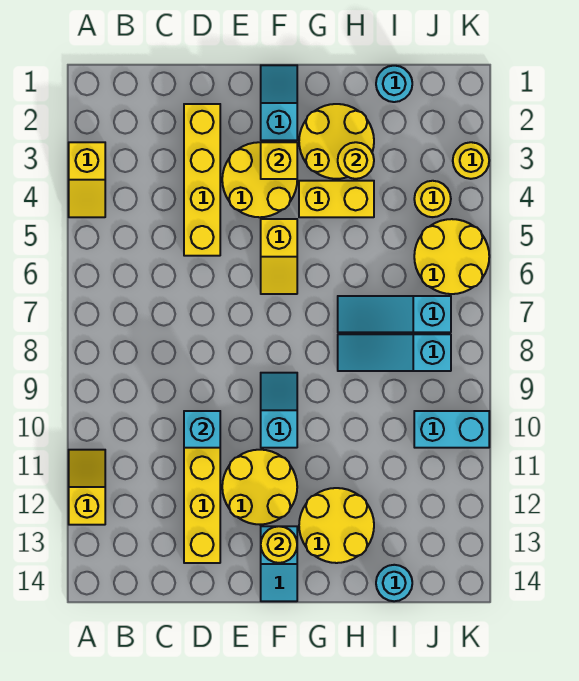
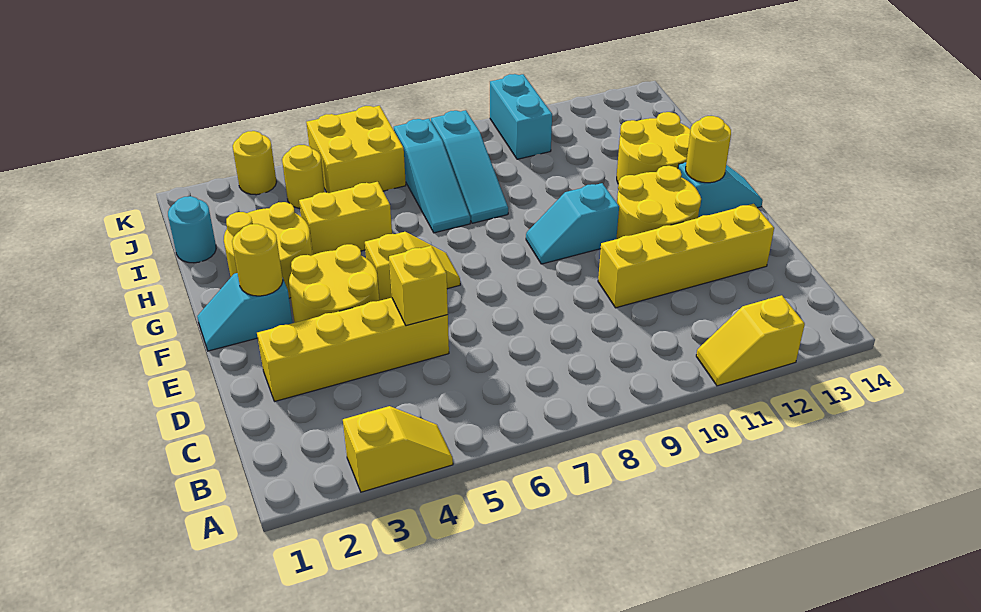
cyan brick D10 level 2 -> none
yellow brick F3 level 2 -> yellow brick D5 level 2
yellow brick G4:H4 level 1 -> yellow brick H4:H5 level 1
yellow round brick H3 level 2 -> yellow round brick F2 level 2
cyan round brick I14 level 1 -> none
yellow round brick J5:K6 level 1 -> yellow brick J5:K6 level 1

